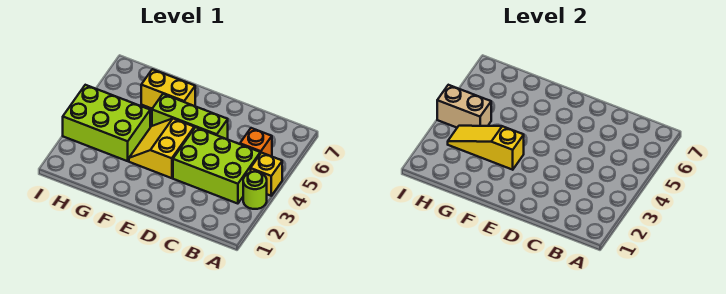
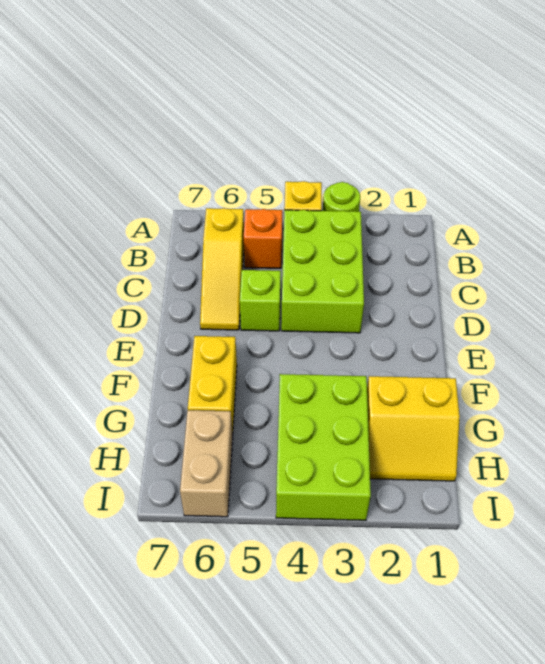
lime brick D5:F5 level 1 -> lime brick D5 level 1
yellow slope E3:F4 level 1 top E -> yellow slope G1:H2 level 1 top G
yellow slope F3:H3 level 2 top F -> yellow slope B6:D6 level 1 top B
tan brick H4:I4 level 2 -> tan brick H6:I6 level 1

